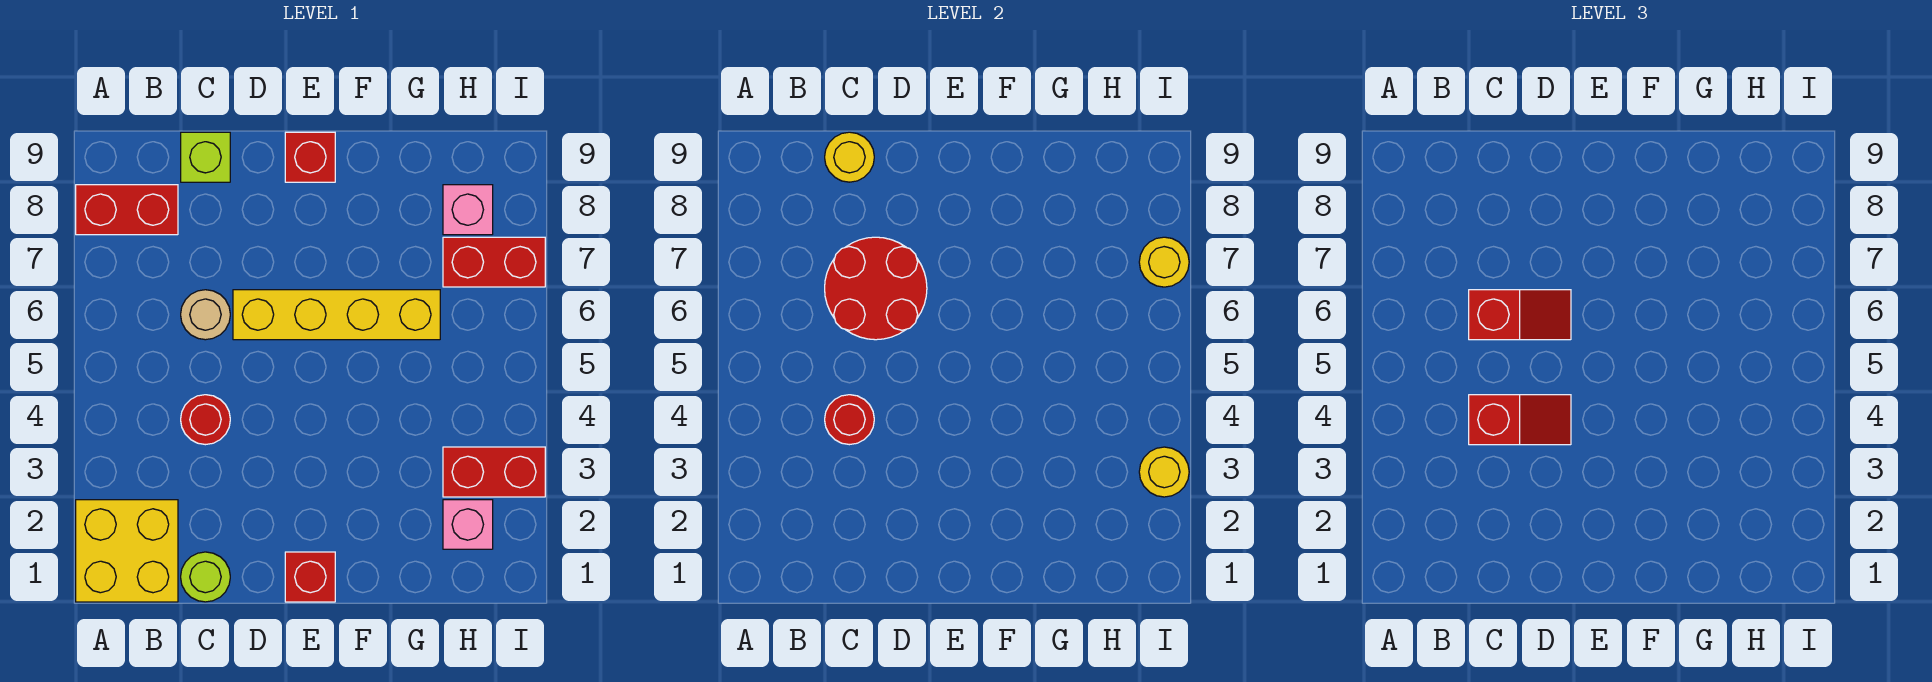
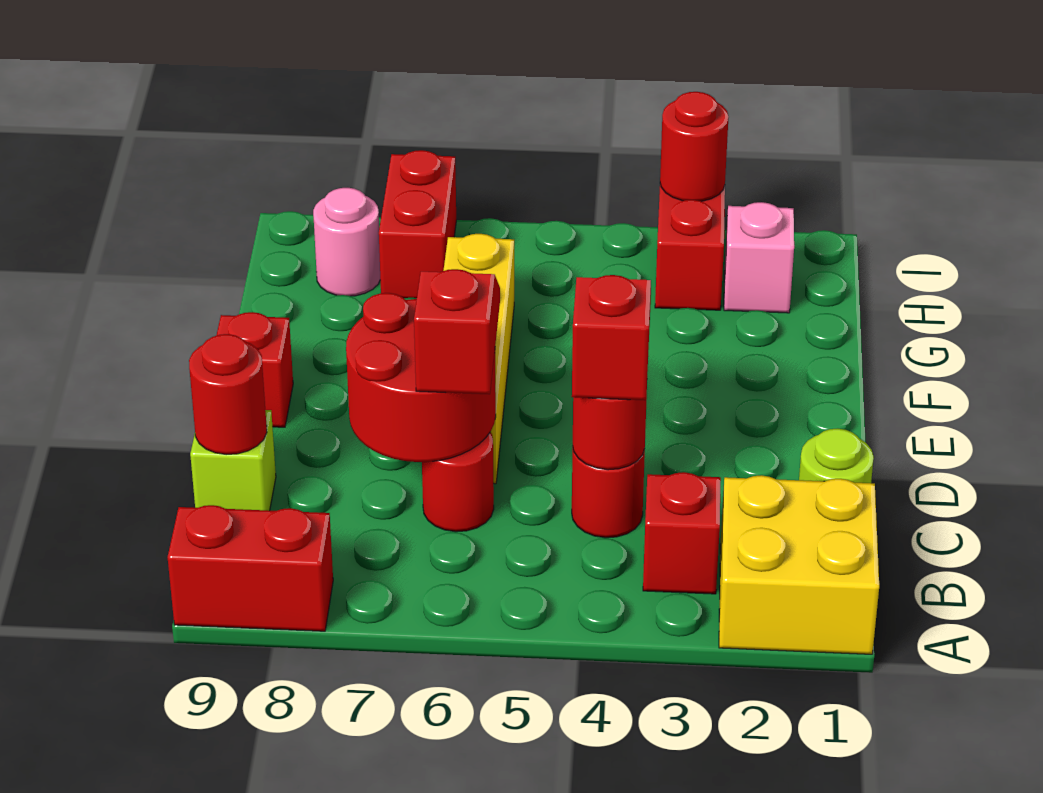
red brick A8:B8 level 1 -> red brick A8:A9 level 1
tan round brick C6 level 1 -> red round brick C6 level 1
yellow round brick C9 level 2 -> red round brick C9 level 2
red brick E1 level 1 -> red brick B3 level 1
pink brick H8 level 1 -> pink round brick H8 level 1
yellow round brick I3 level 2 -> red round brick I3 level 2
yellow round brick I7 level 2 -> none

